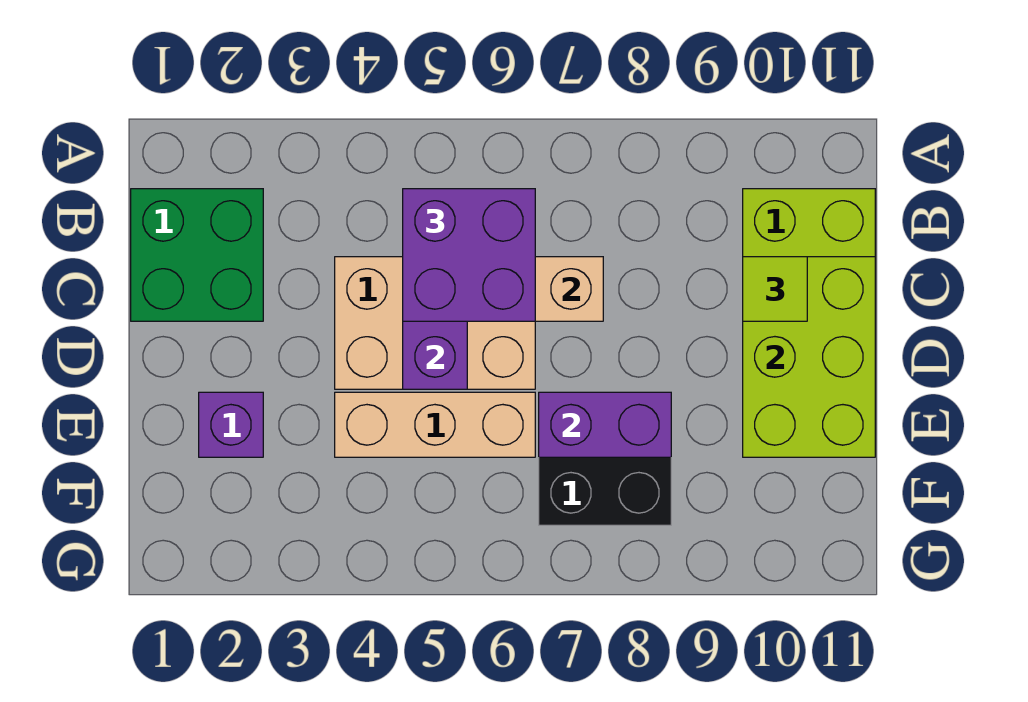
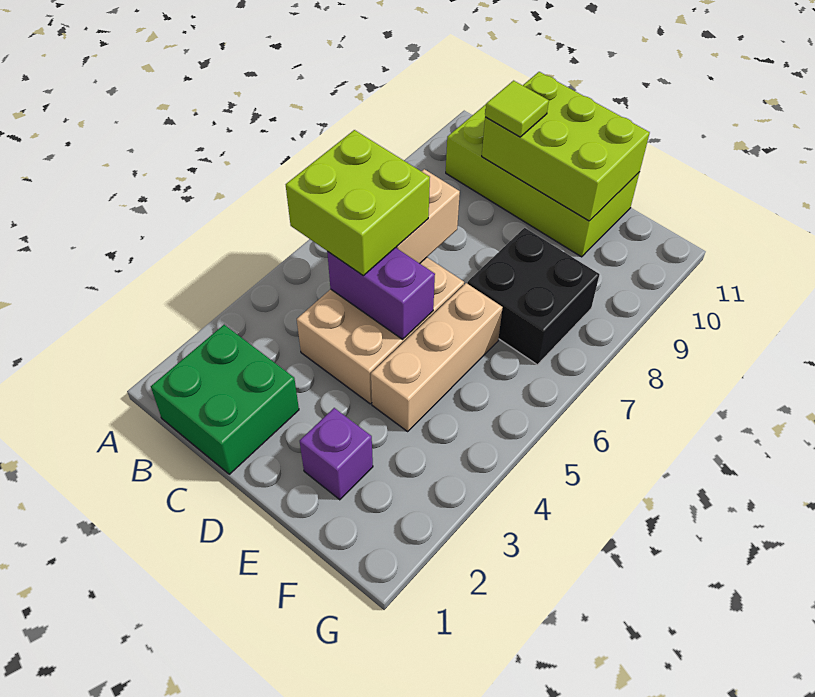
purple brick B5:C6 level 3 -> lime brick B5:C6 level 3
purple brick E7:E8 level 2 -> none

